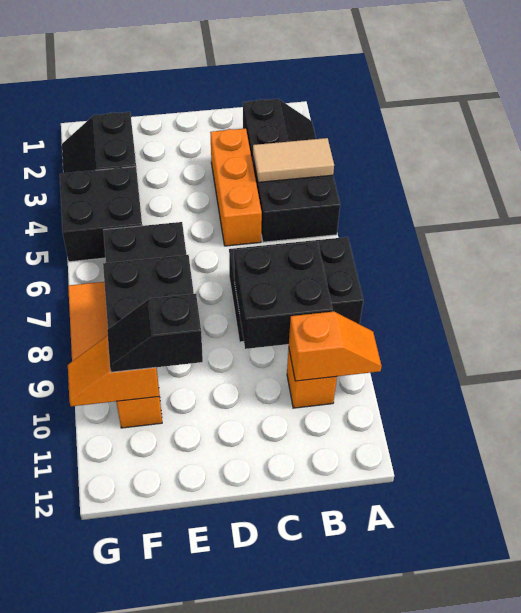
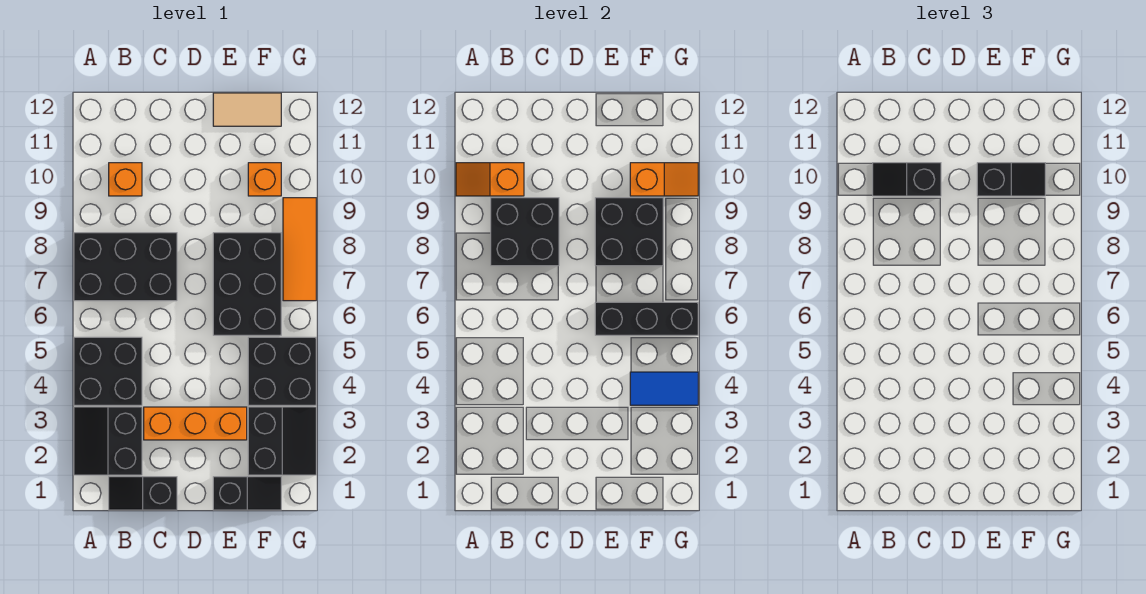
tan tile A4:B4 level 2 -> tan tile E12:F12 level 1
none -> black slope B1:C1 level 1 top C
none -> black slope B10:C10 level 3 top C
orange brick C3:C5 level 1 -> orange brick C3:E3 level 1
none -> black slope E1:F1 level 1 top E
none -> black brick E6:G6 level 2
none -> blue tile F4:G4 level 2

